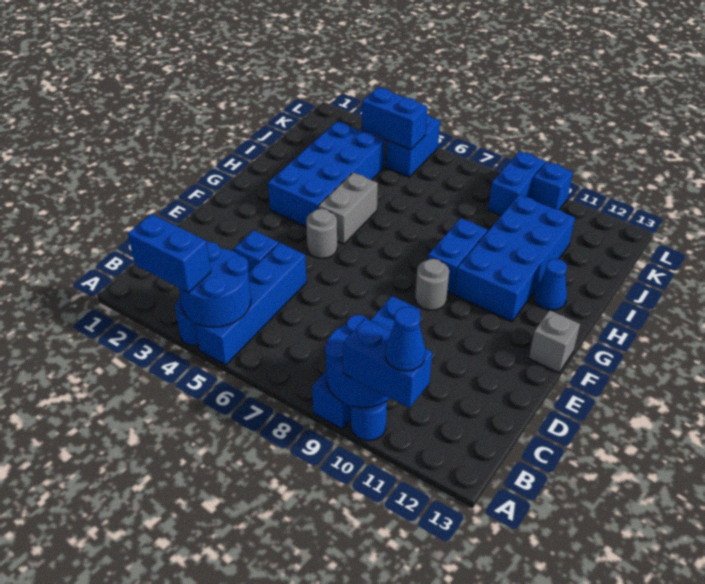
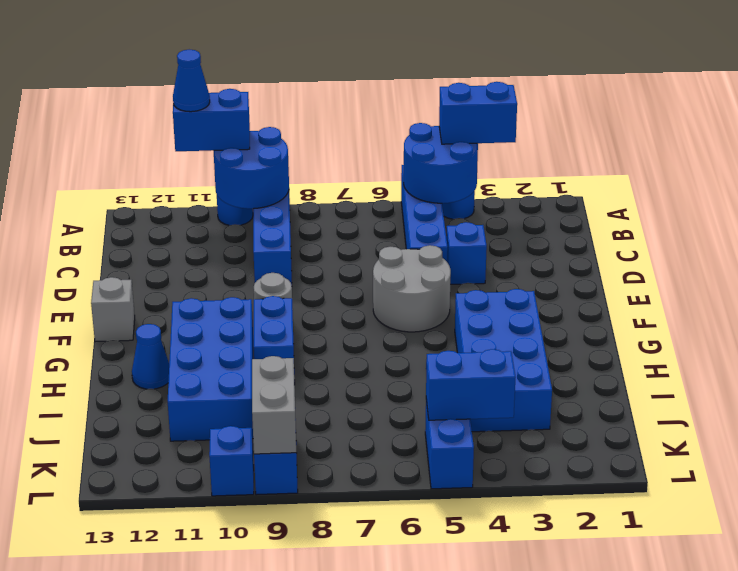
grey round brick F5 level 1 -> grey round brick E5:F6 level 1
grey brick G5:H5 level 1 -> grey brick K9:L9 level 2

